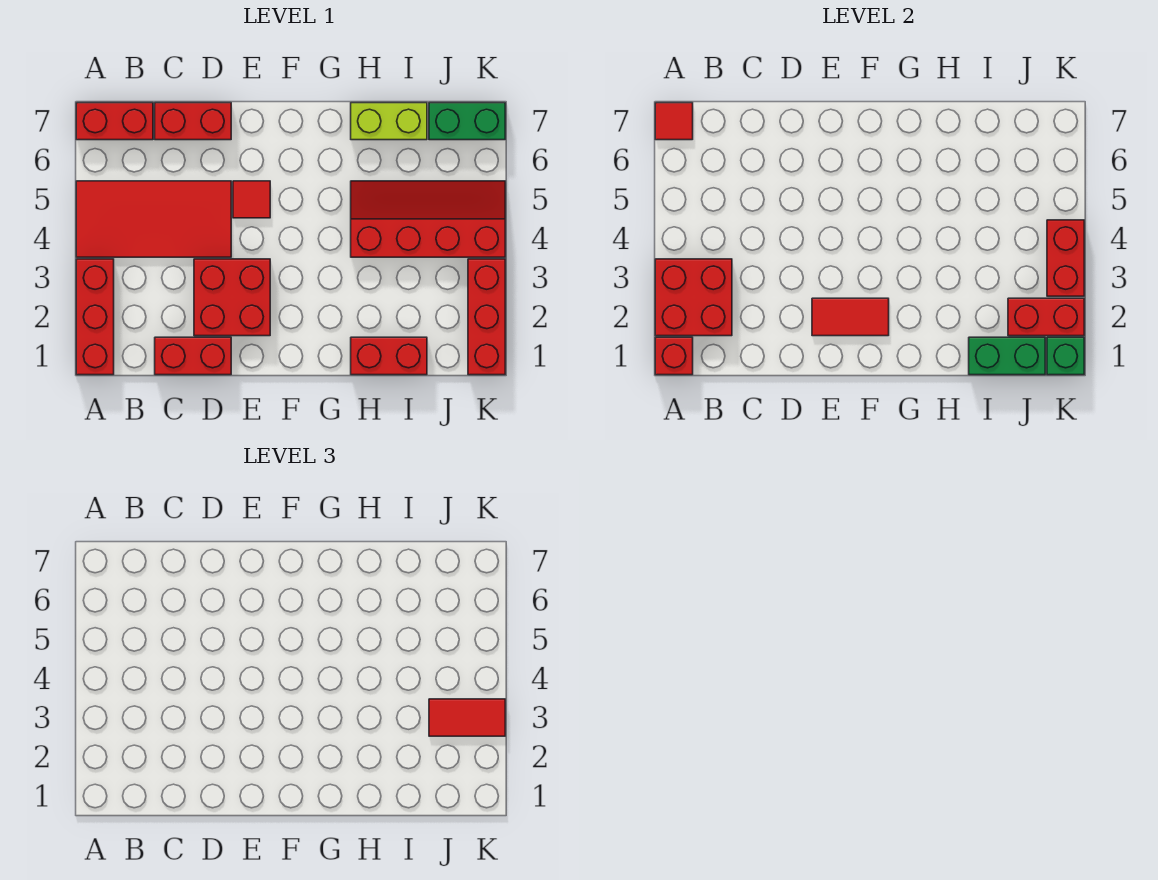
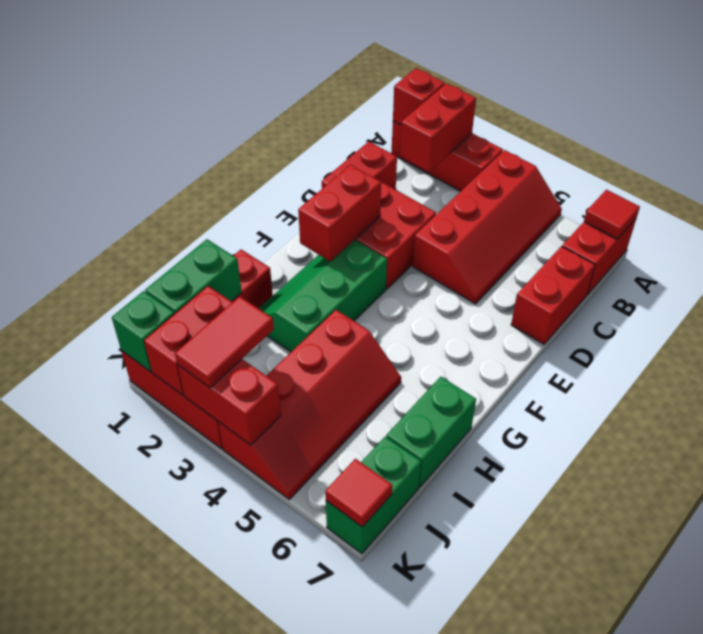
red brick A2:B3 level 2 -> red brick A2:B2 level 2
red tile A4:D5 level 1 -> red slope A4:D5 level 1 top 4
red tile E2:F2 level 2 -> red brick E2:F2 level 2
red tile E5 level 1 -> red tile K7 level 2
none -> green slope F2:H3 level 1 top 3
lime brick H7:I7 level 1 -> green brick H7:I7 level 1

